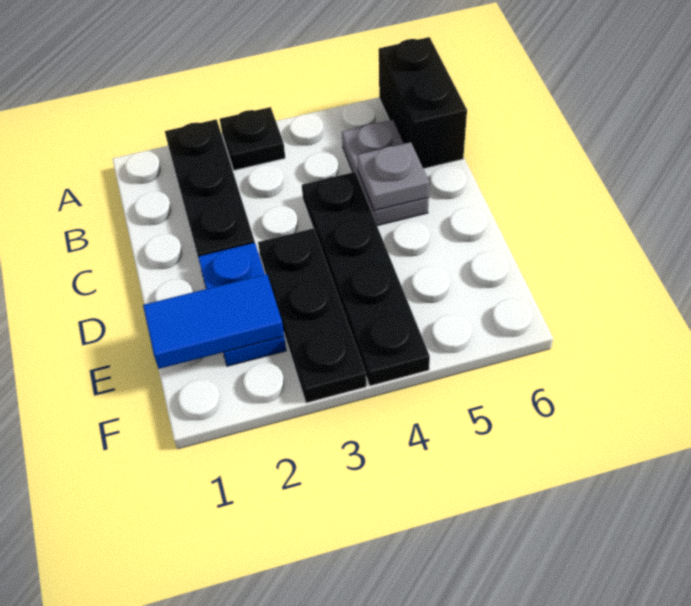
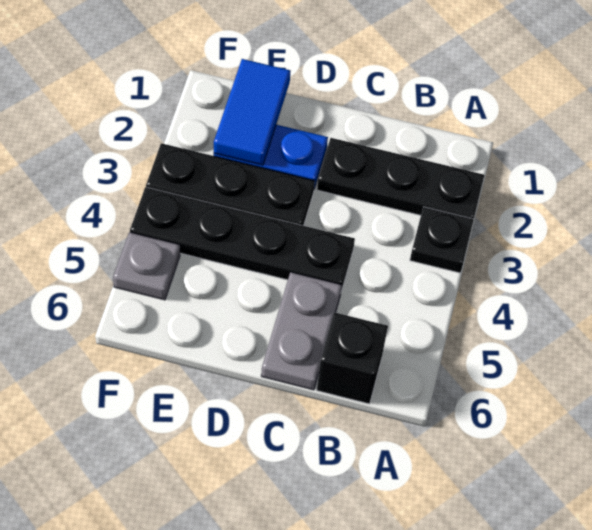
black brick A6:B6 level 1 -> black brick B6 level 1
grey plate B5:C5 level 1 -> grey plate C5:C6 level 1
grey plate C5 level 2 -> grey plate F5 level 1

